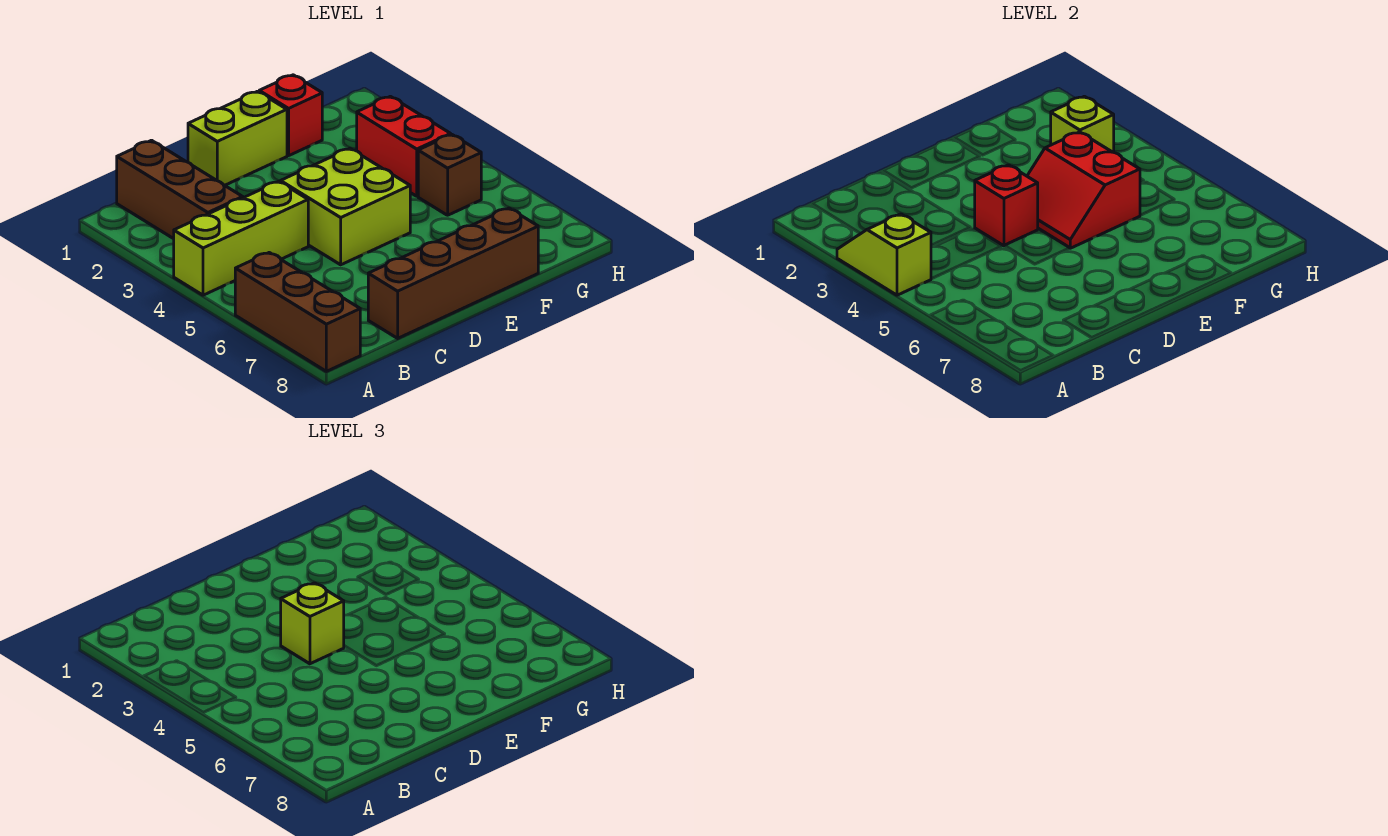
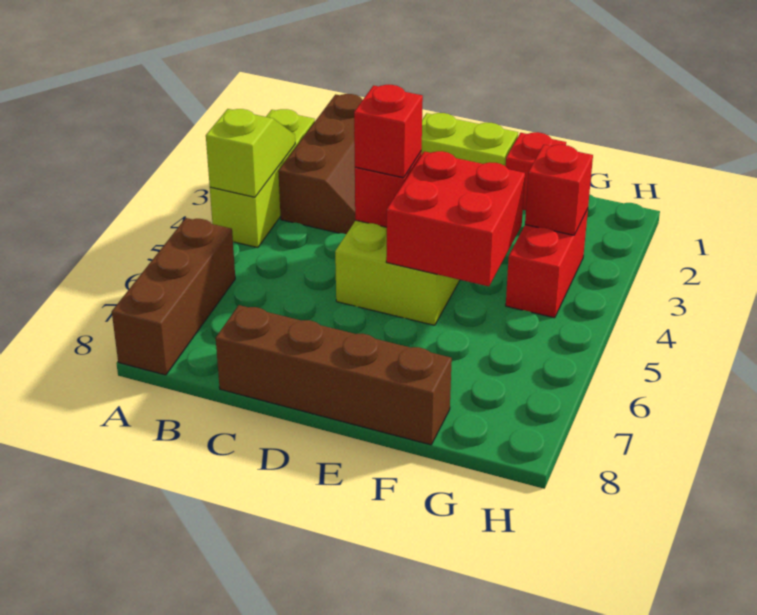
lime brick A4:C4 level 1 -> lime brick A2:A4 level 1
lime brick D4 level 3 -> red brick D4 level 3
red slope E4:F5 level 2 top F -> red brick E4:F5 level 2
lime brick G3 level 2 -> red brick G3 level 2
brown brick G5 level 1 -> none

